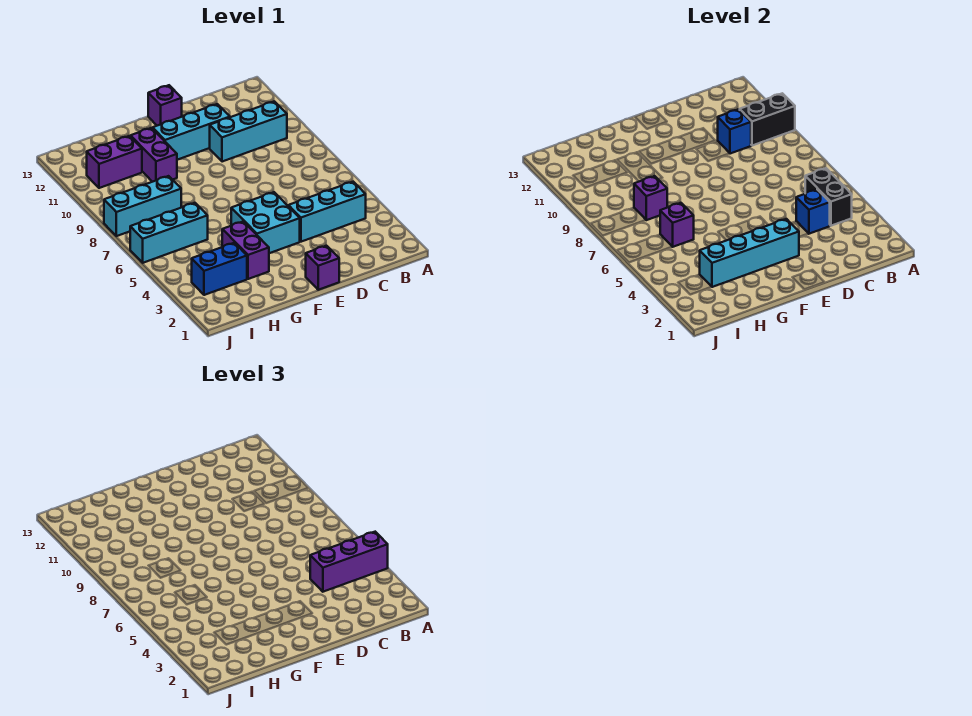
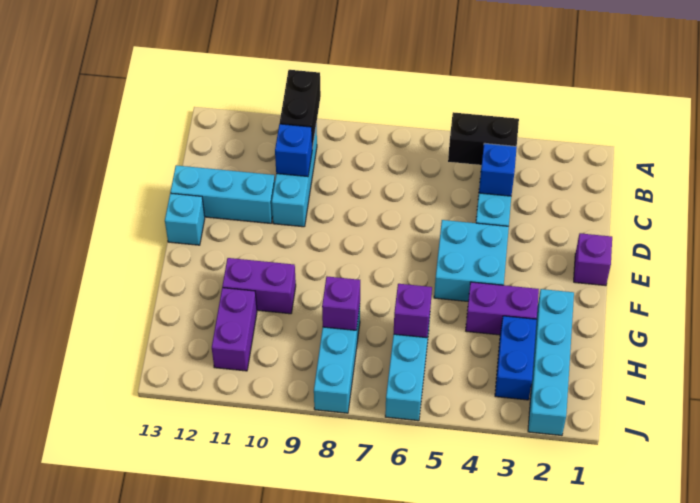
purple brick A4:C4 level 3 -> none
cyan brick D11:F11 level 1 -> cyan brick D11:D13 level 1
cyan brick E3:H3 level 2 -> cyan brick G2:J2 level 1
purple brick E13 level 1 -> cyan brick E13 level 1

